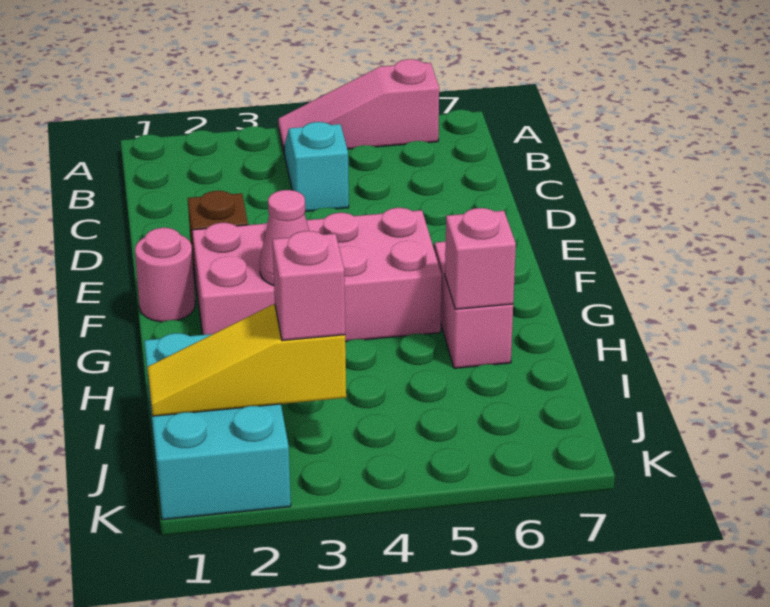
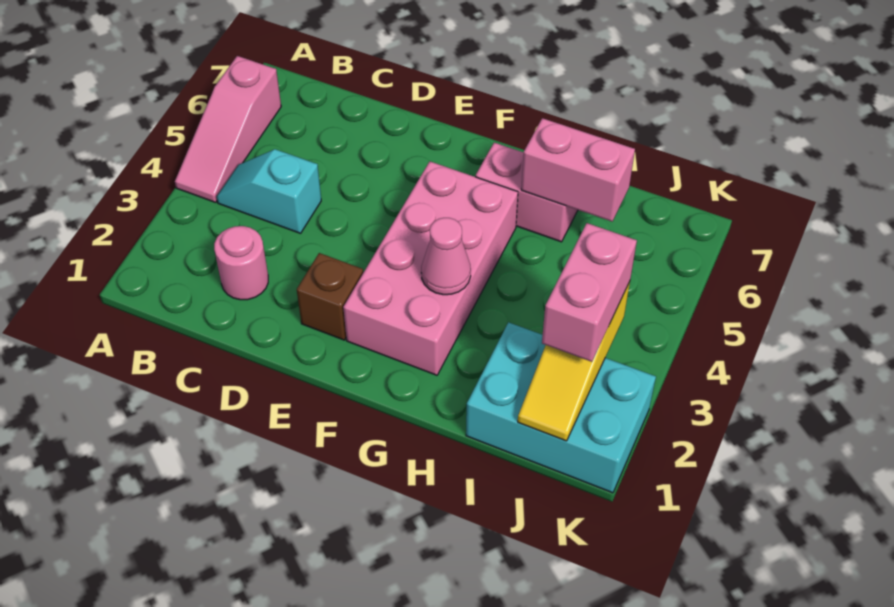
pink round brick F1 level 1 -> pink round brick C2 level 1
pink brick H6 level 2 -> pink brick H6:I6 level 2
pink brick J3 level 3 -> pink brick J2:J3 level 3

